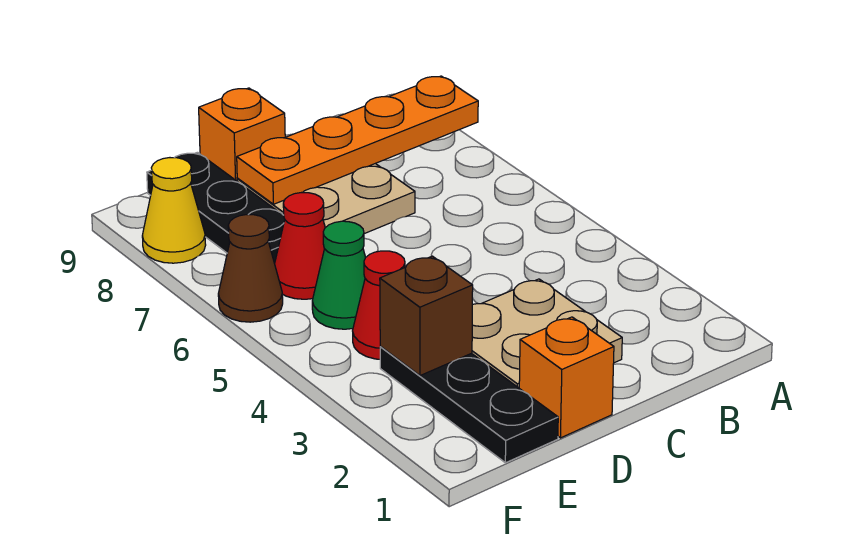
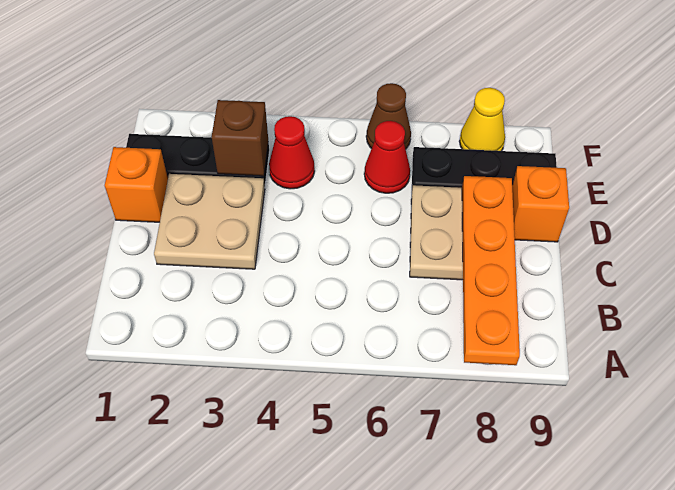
green cone E5 level 1 -> none

